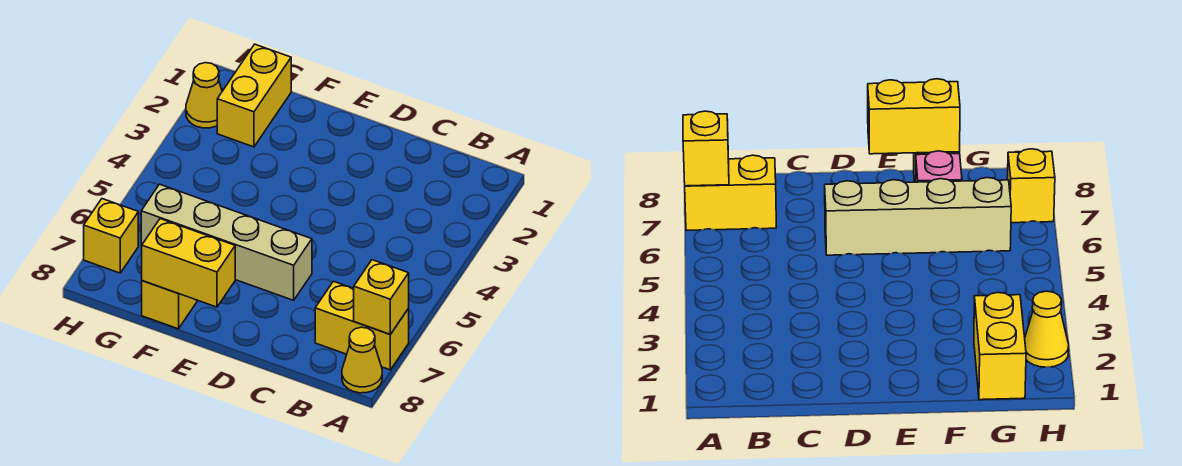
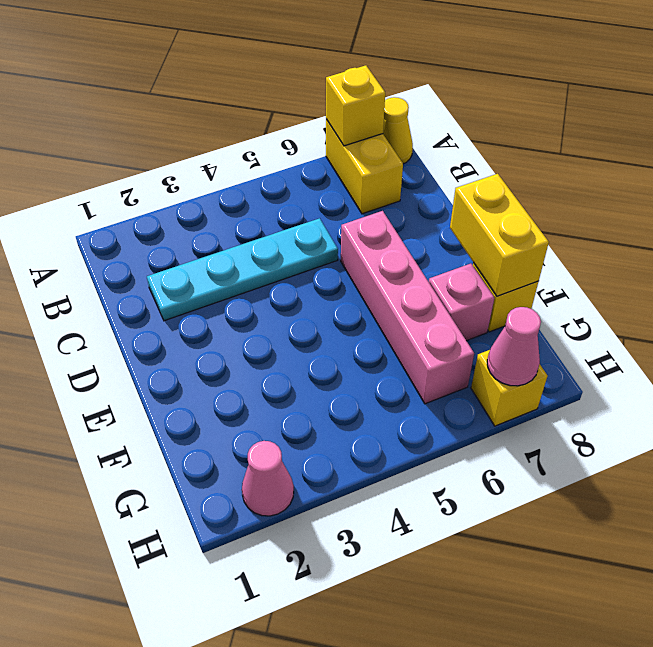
none -> cyan plate C2:C5 level 1
tan brick D6:G6 level 1 -> pink brick D6:G6 level 1
yellow brick G1:G2 level 1 -> none
yellow cone H2 level 1 -> pink cone H2 level 1
none -> pink cone H7 level 2

